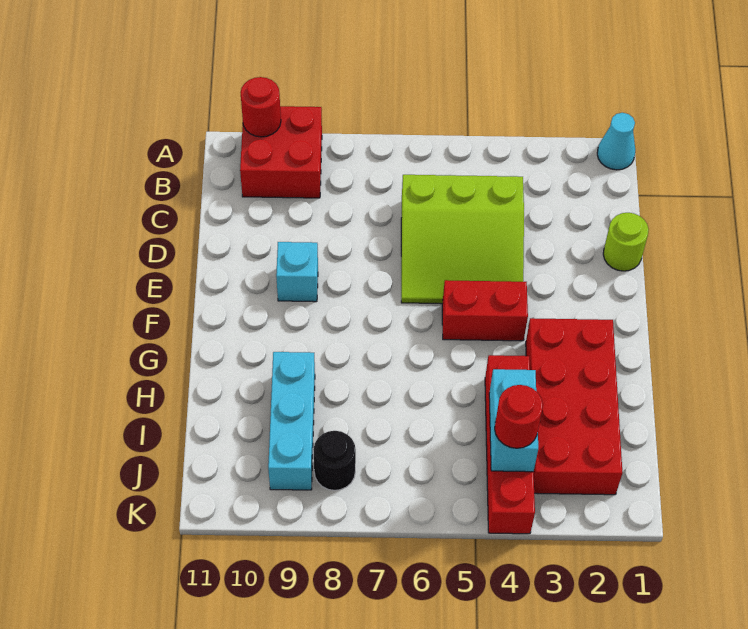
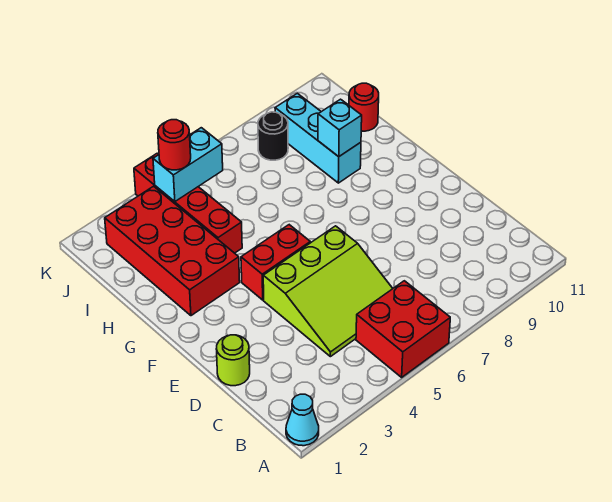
red brick A9:B10 level 1 -> red brick A5:B6 level 1
red round brick A10 level 2 -> red round brick I11 level 1
lime slope C4:E6 level 1 top C -> lime slope C4:E6 level 1 top E
cyan brick E9 level 1 -> cyan brick H9 level 2
cyan brick I4:J4 level 2 -> cyan brick J4:J5 level 2

